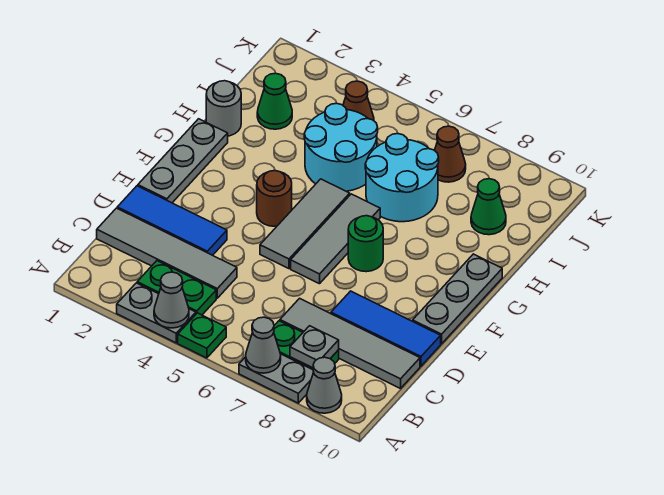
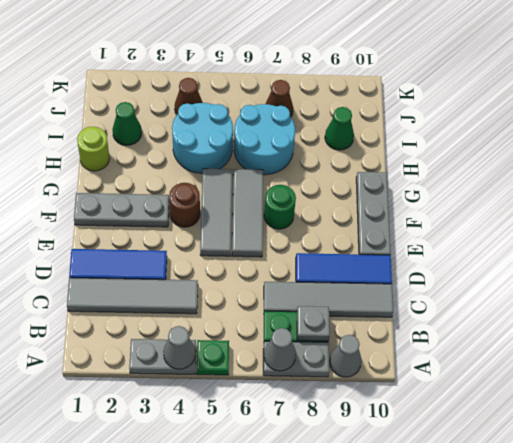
green plate B3:B4 level 1 -> none
grey plate E1:G1 level 1 -> grey plate F1:F3 level 1
grey round brick H1 level 1 -> lime round brick H1 level 1

